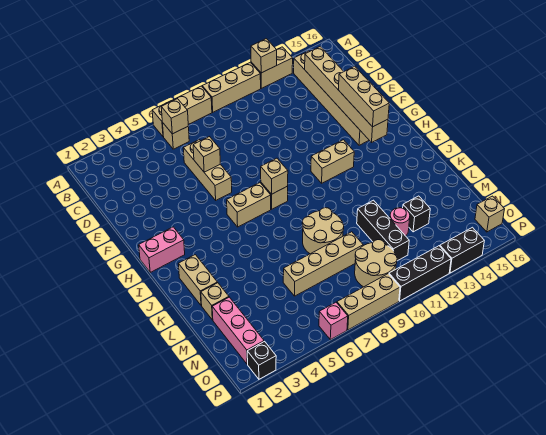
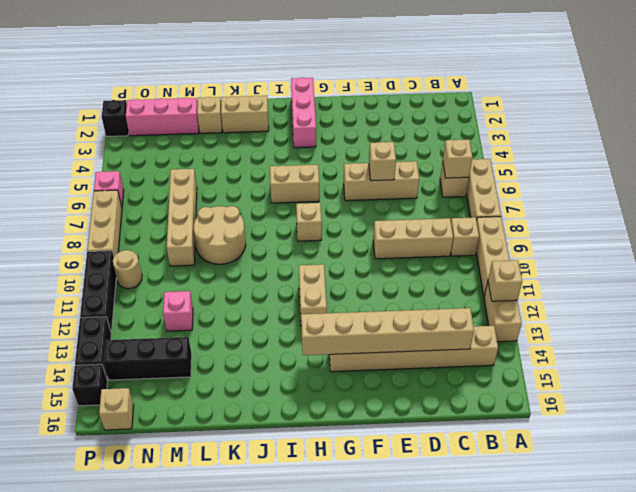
tan brick F14:H14 level 3 -> tan brick C9:E9 level 1
pink brick H1:H2 level 1 -> pink brick H1:H3 level 1
tan brick H6:H7 level 1 -> tan brick H6:I6 level 1
tan brick H8 level 2 -> tan brick B9 level 1
black brick L11:N11 level 1 -> black brick M14:O14 level 1
pink round brick M12 level 1 -> pink brick M12 level 1
black brick M13 level 1 -> black brick P15 level 1
tan round brick N9:O10 level 1 -> tan round brick O10 level 1

